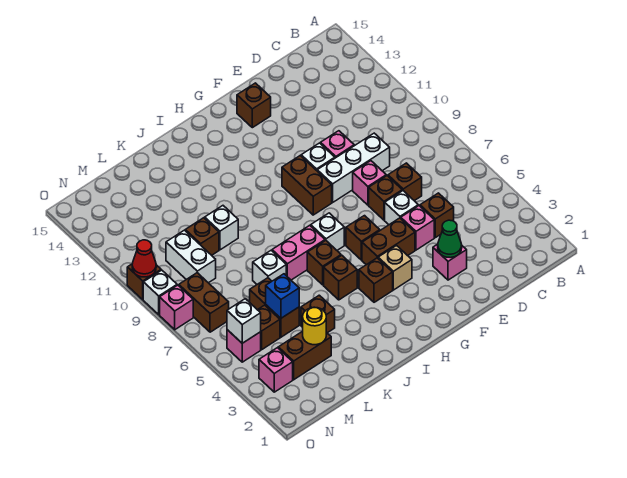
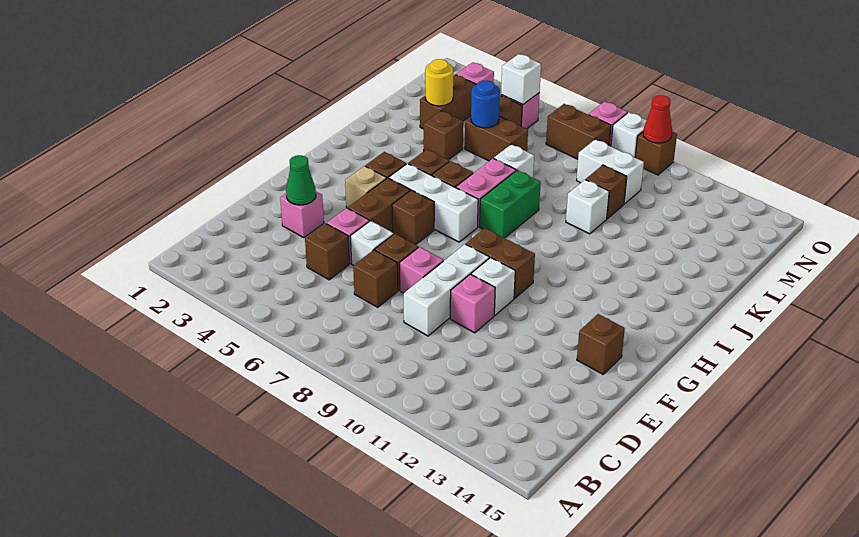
white brick H7 level 1 -> white brick H5:H7 level 1
none -> green brick I8:J8 level 1
blue brick L5 level 2 -> blue round brick L5 level 2

